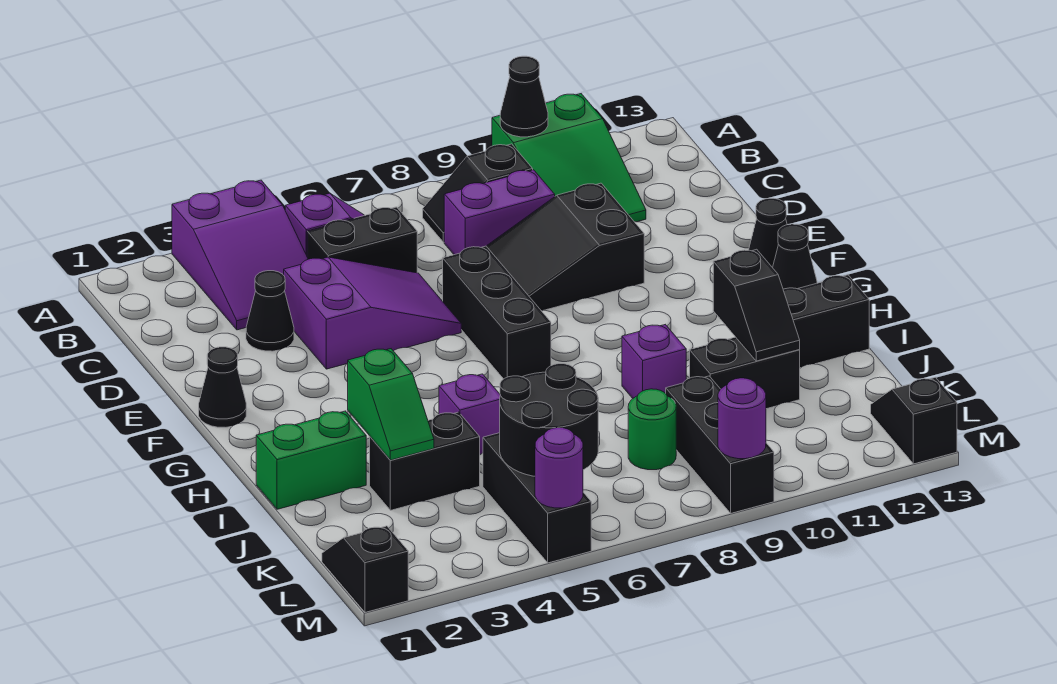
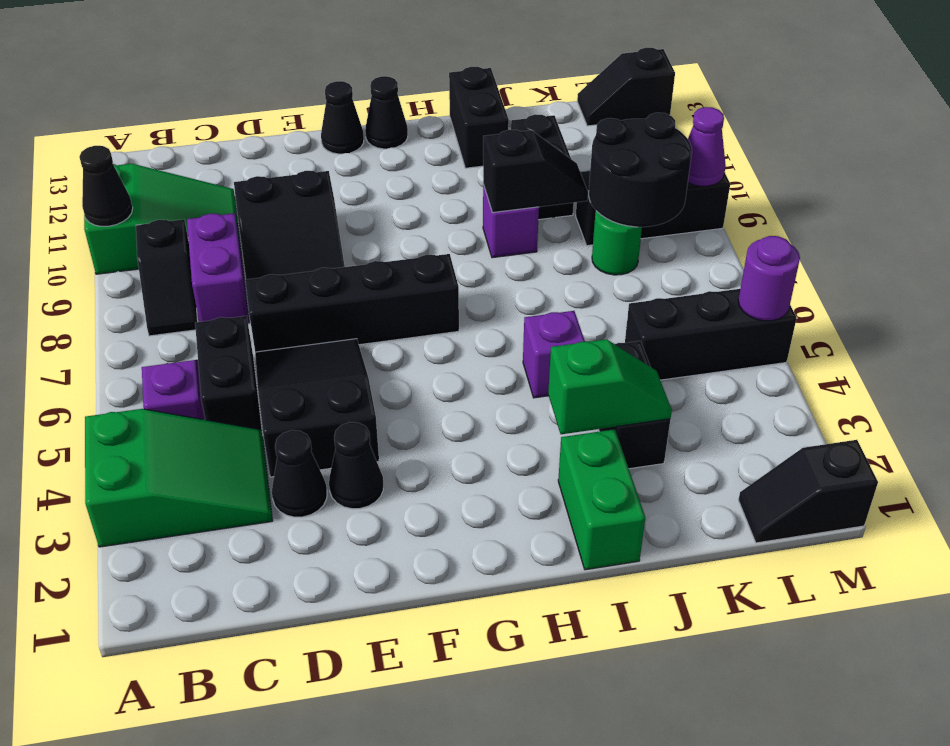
purple slope A3:C4 level 1 top A -> green slope A3:C4 level 1 top A
purple slope D4:E6 level 1 top 4 -> black slope D4:E6 level 1 top 4
black brick E7:G7 level 1 -> black brick D7:G7 level 1
black cone F1 level 1 -> black cone E3 level 1
black slope I11:J11 level 2 top I -> black slope I9:J9 level 2 top I
black round brick K5:L6 level 2 -> black round brick K8:L9 level 2
purple round brick M9 level 2 -> purple cone M9 level 2

